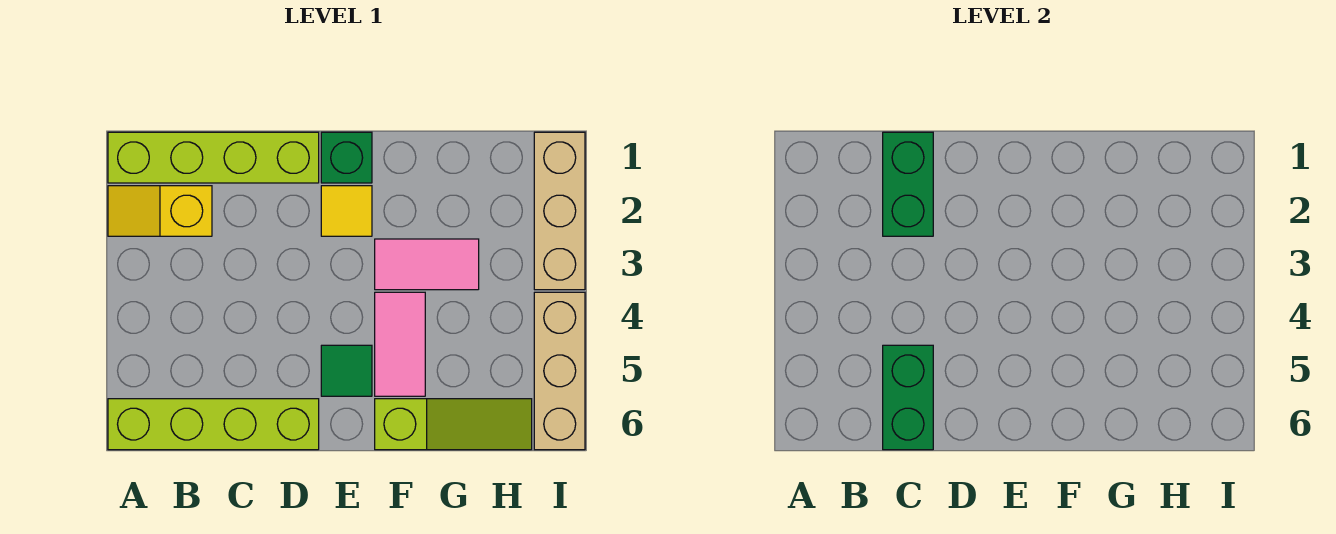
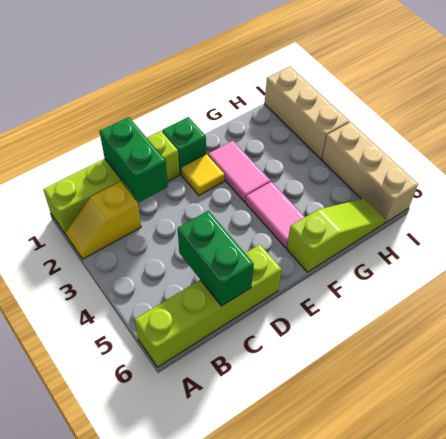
green tile E5 level 1 -> none
pink tile F3:G3 level 1 -> pink tile F2:F3 level 1

